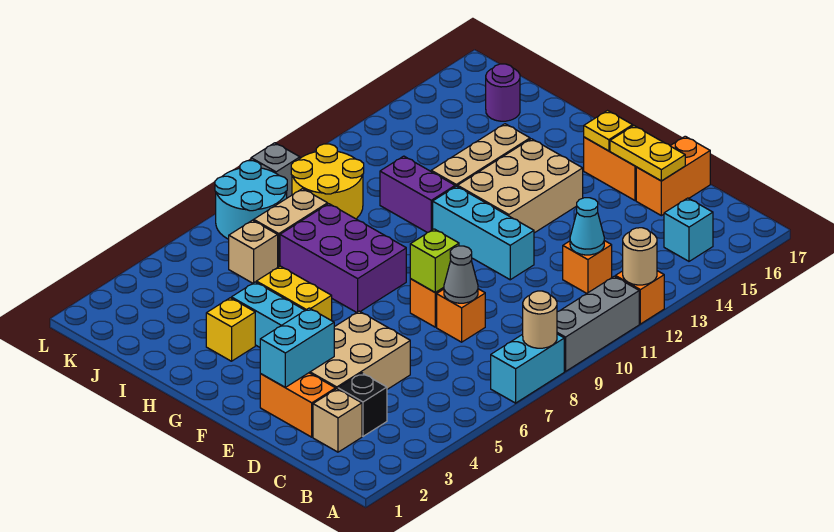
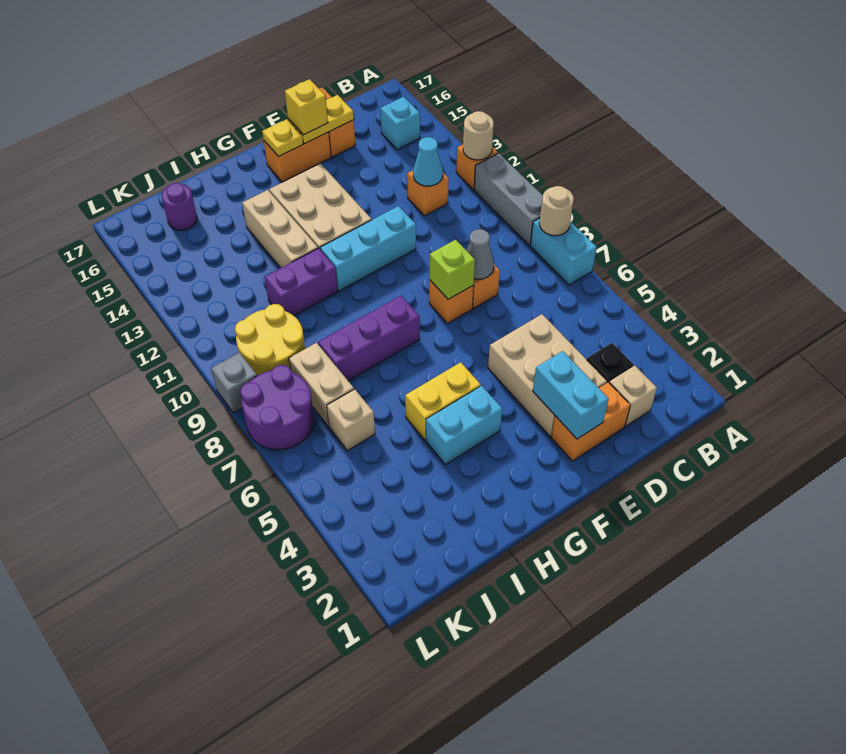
purple brick G7:I8 level 1 -> purple brick G8:I8 level 1
yellow brick H3 level 1 -> yellow brick E16 level 3
cyan round brick K7:L8 level 1 -> purple round brick K7:L8 level 1

